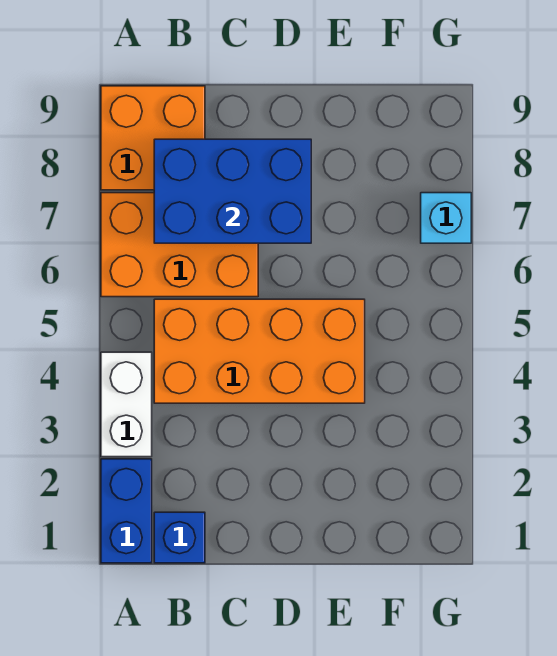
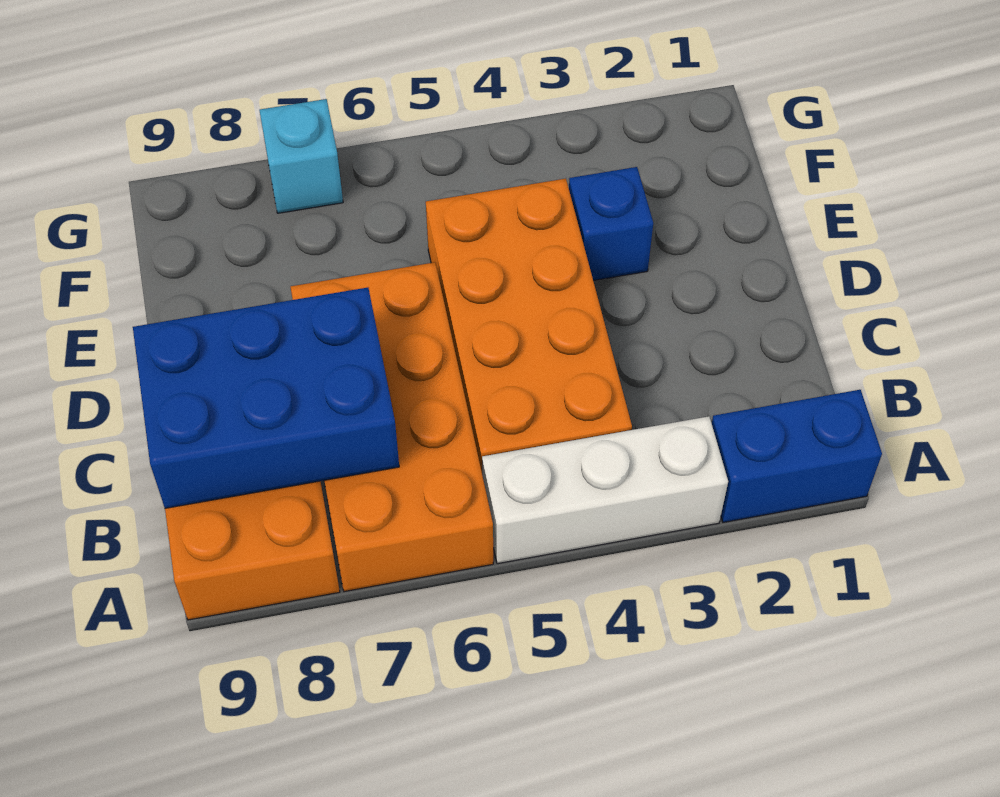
white brick A3:A4 level 1 -> white brick A3:A5 level 1
orange brick A6:C7 level 1 -> orange brick A6:D7 level 1
blue brick B1 level 1 -> blue brick E3 level 1
blue brick B7:D8 level 2 -> blue brick B7:C9 level 2

